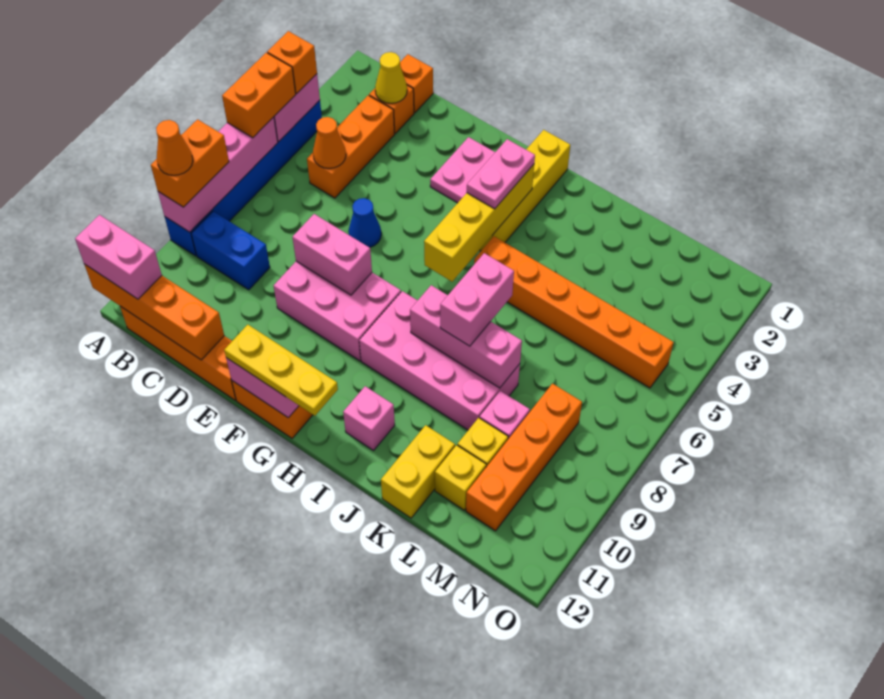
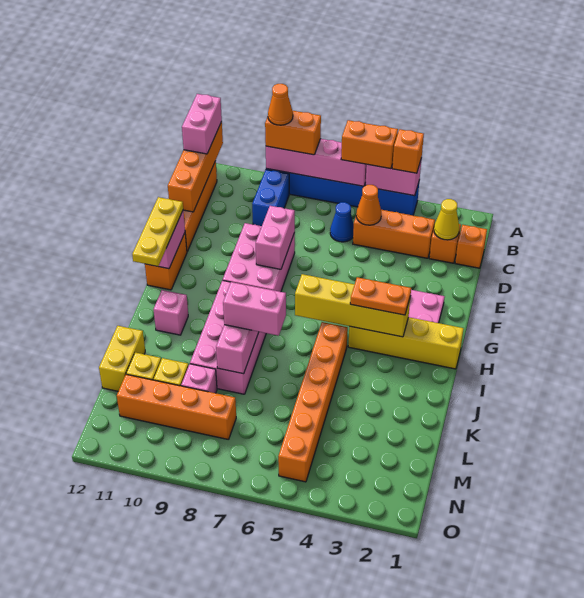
blue cone E6 level 1 -> blue cone C6 level 1
pink plate H3:H4 level 3 -> orange plate H3:H4 level 3
yellow brick K11:K12 level 1 -> yellow brick K12:L12 level 1

